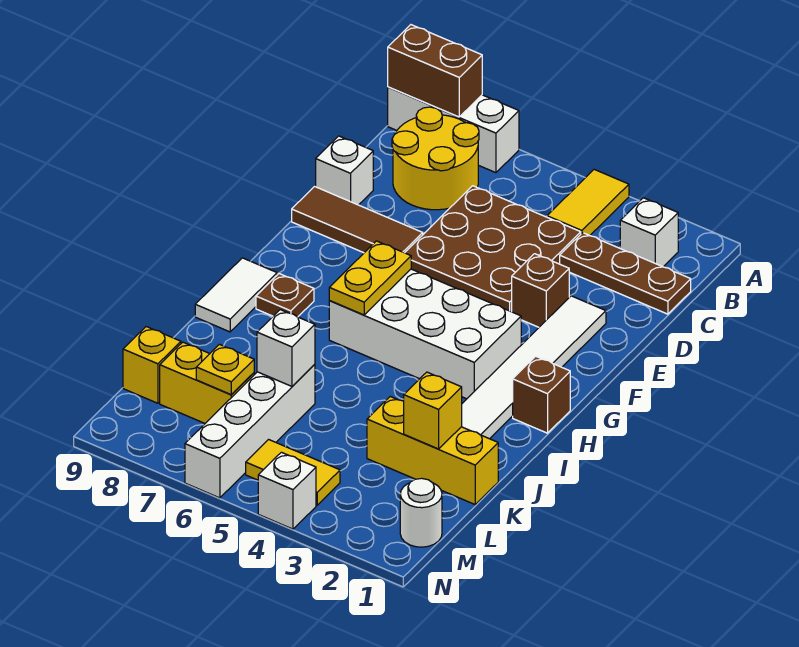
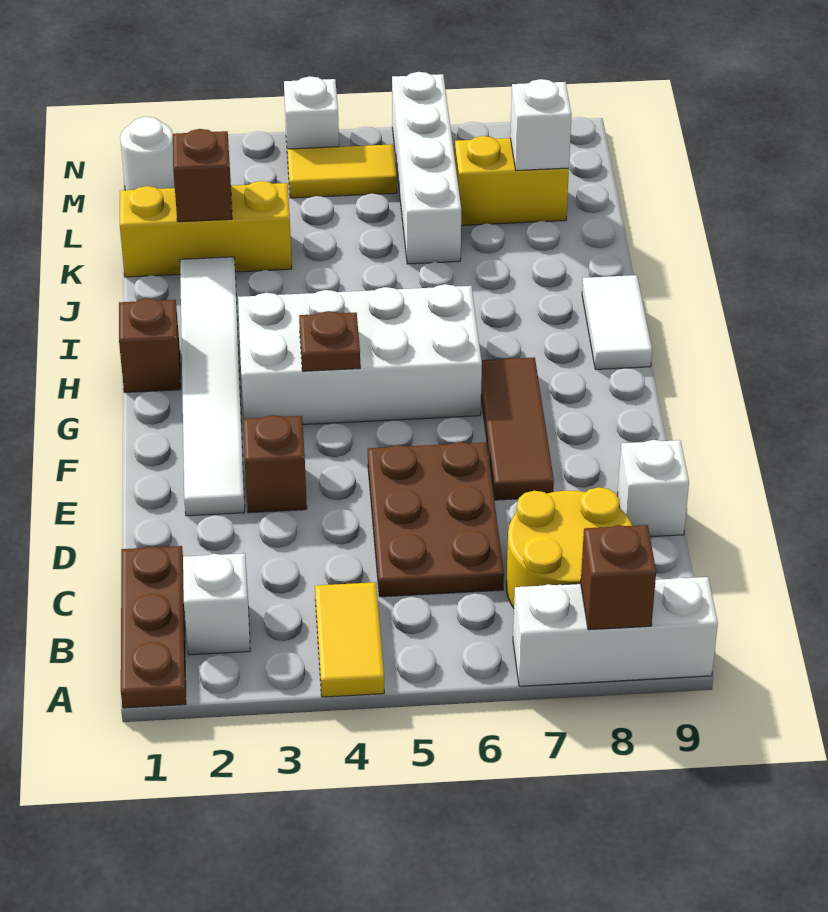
brown brick A8:A9 level 2 -> brown brick A8 level 2
brown plate C1:C3 level 1 -> brown plate A1:C1 level 1
brown plate C4:E6 level 1 -> brown plate C5:E6 level 1
brown tile E7:E9 level 1 -> brown tile E7:G7 level 1
yellow plate G6:H6 level 2 -> none
brown plate H8 level 1 -> brown plate G4 level 2
yellow brick K2 level 2 -> brown brick K2 level 2
white brick K6 level 2 -> white brick L8 level 2
yellow plate L7 level 2 -> none
yellow brick L9 level 1 -> none

